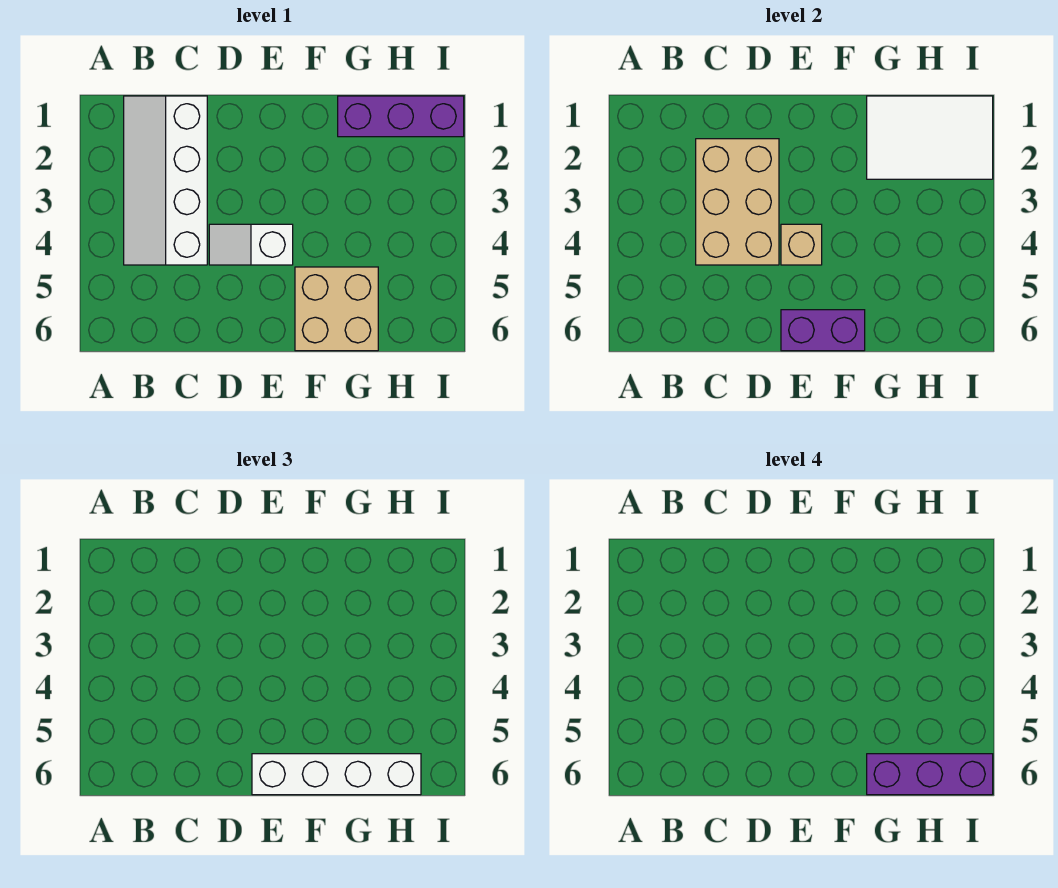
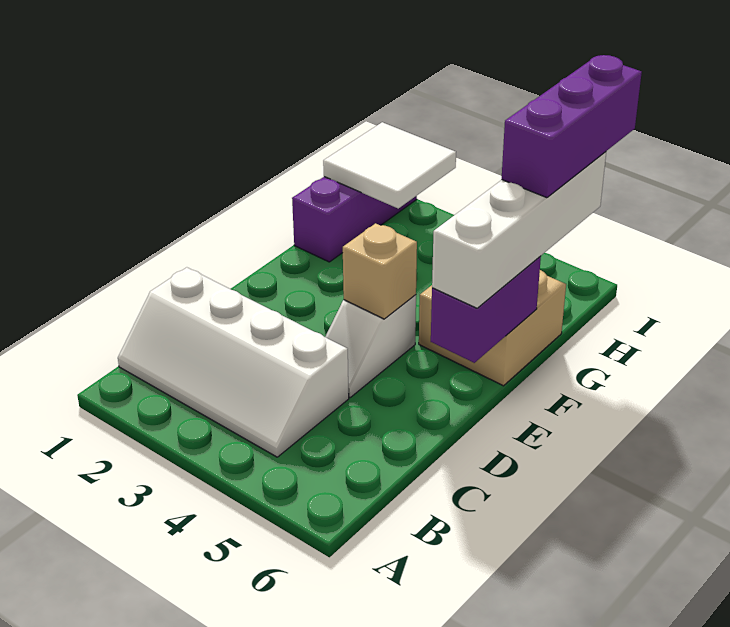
tan brick C2:D4 level 2 -> none
white tile G1:I2 level 2 -> white tile H1:I2 level 2

